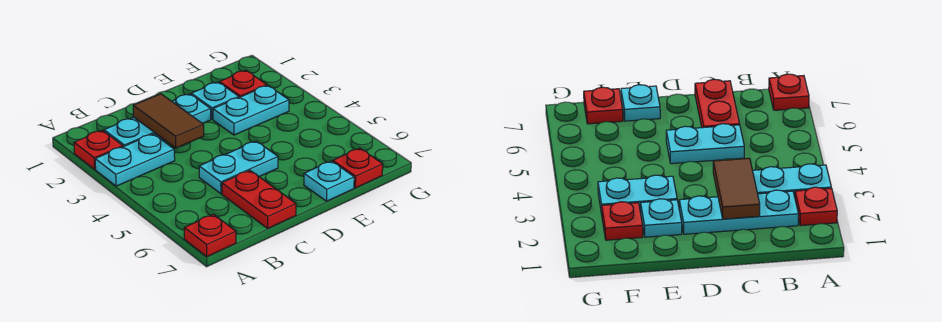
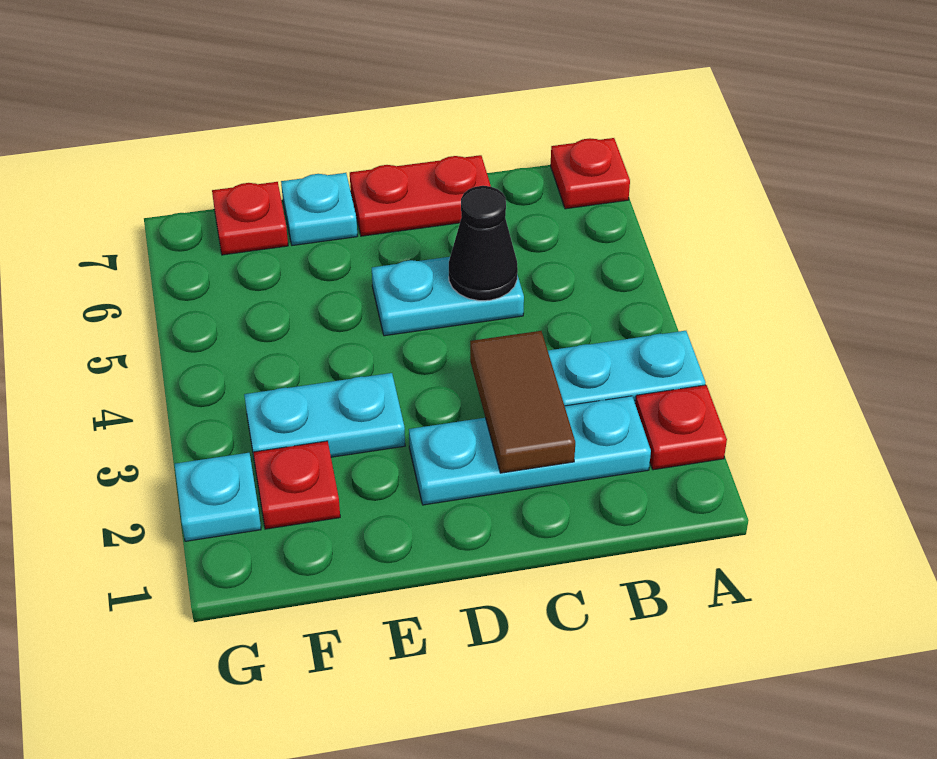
none -> black cone C5 level 2
red plate C6:C7 level 1 -> red plate C7:D7 level 1
cyan plate E2 level 1 -> cyan plate G2 level 1

